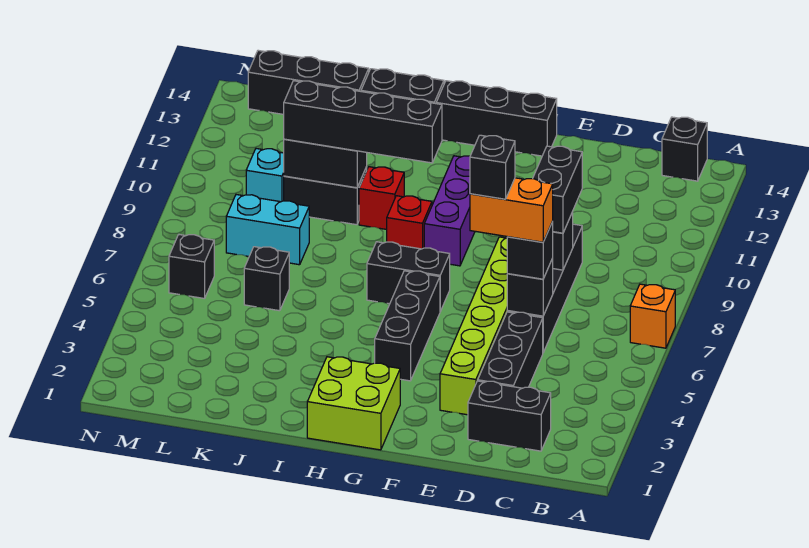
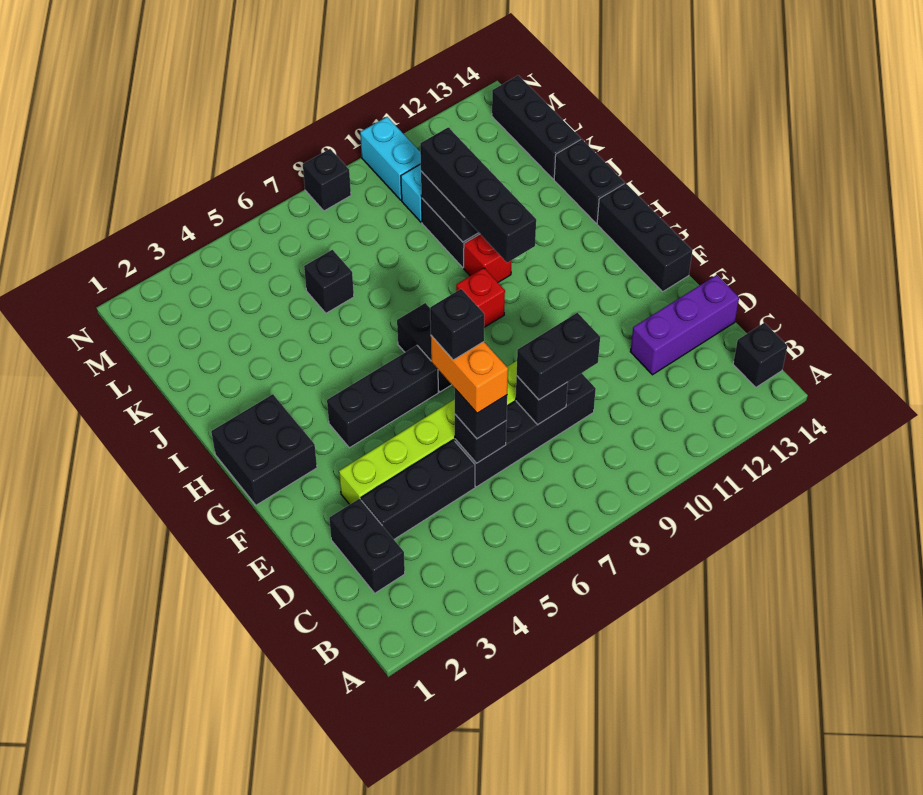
orange brick A7 level 1 -> none
lime brick G1:H2 level 1 -> black brick G1:H2 level 1
purple brick G9:G11 level 1 -> purple brick D12:D14 level 1
cyan brick K8:L8 level 1 -> cyan brick M10:N10 level 1
black brick M6 level 1 -> black brick N8 level 1

